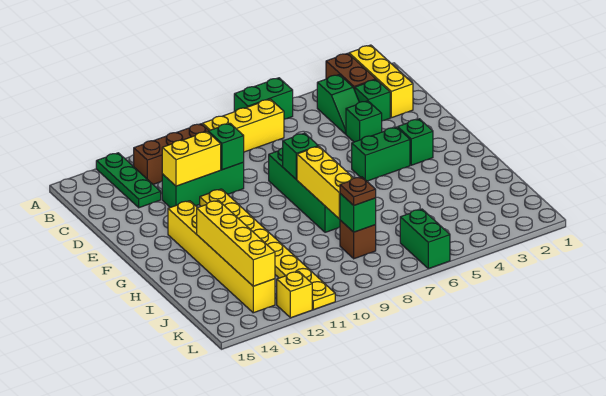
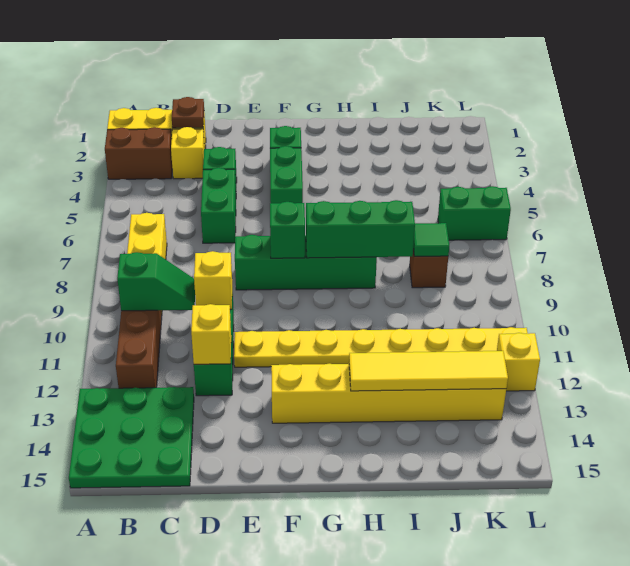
green brick A6:A7 level 1 -> green brick D5:D6 level 1
green plate A13:C13 level 1 -> green plate A13:C15 level 1
green slope B4:C4 level 1 top B -> green slope B10:C10 level 2 top B
green brick C3 level 1 -> yellow brick C3 level 1
green brick D10 level 2 -> yellow brick D10 level 2
yellow brick D11:D12 level 2 -> yellow brick D12 level 2
yellow brick G8:I8 level 2 -> green brick G8:I8 level 2
yellow brick H13:K13 level 2 -> yellow tile H13:K13 level 2
green brick J8 level 2 -> green tile J8 level 2
brown plate J8 level 3 -> brown plate C2 level 2

